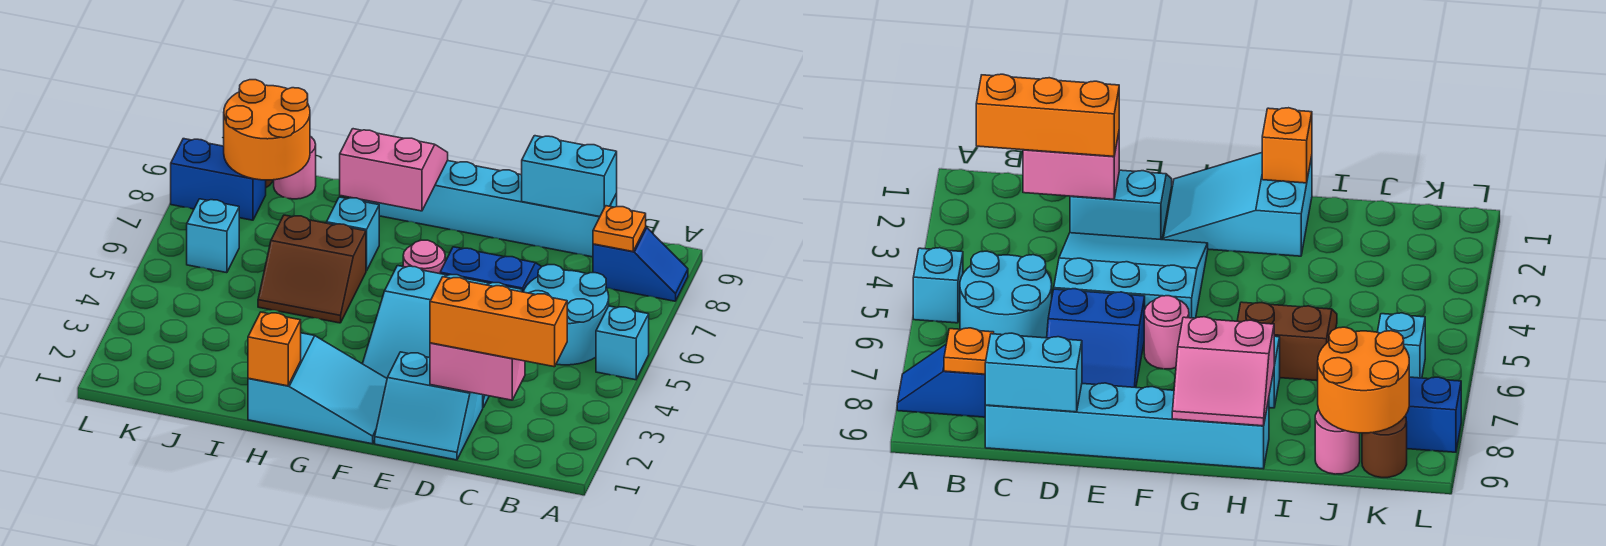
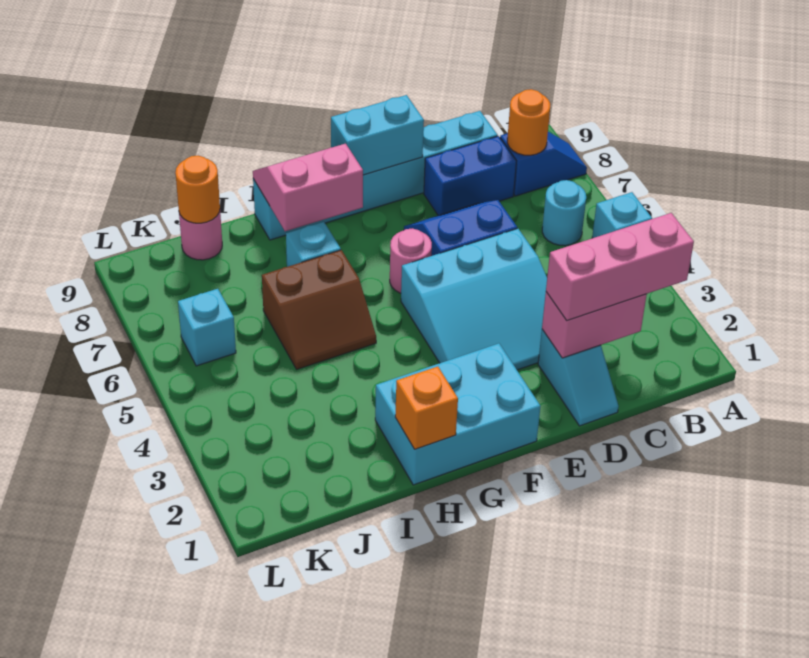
orange brick B2:D2 level 3 -> pink brick B2:D2 level 3
cyan round brick B5:C6 level 1 -> cyan round brick B6 level 1
orange plate B8 level 2 -> orange round brick B8 level 2
cyan brick C9:D9 level 2 -> cyan brick E9:F9 level 2
cyan slope D1:E2 level 1 top 2 -> cyan slope D1:D2 level 1 top 2
cyan slope F1:H2 level 1 top H -> cyan brick F1:H2 level 1
orange round brick J8:K9 level 2 -> orange round brick J9 level 2
blue brick K8:L8 level 1 -> blue brick C8:D8 level 1
brown round brick K9 level 1 -> none

